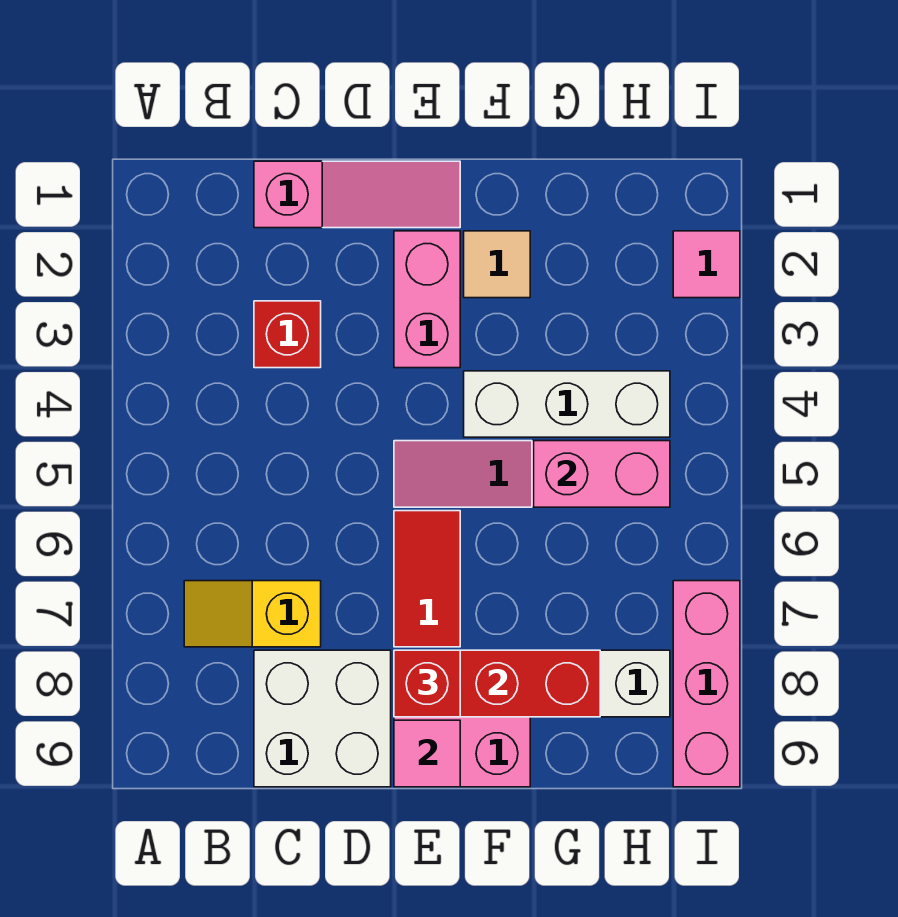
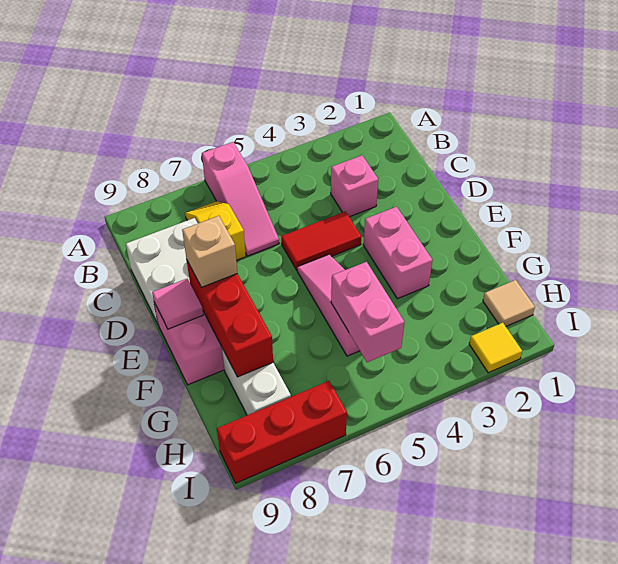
pink slope C1:E1 level 1 top C -> pink slope A6:C6 level 1 top A
red brick C3 level 1 -> pink brick C3 level 1
pink brick E2:E3 level 1 -> pink brick E3:F3 level 1
red tile E6:E7 level 1 -> red tile D4:D5 level 1
red brick E8 level 3 -> tan brick E8 level 3
tan tile F2 level 1 -> tan tile H1 level 1
white brick F4:H4 level 1 -> none
pink tile I2 level 1 -> yellow tile I2 level 1
pink brick I7:I9 level 1 -> red brick I7:I9 level 1

